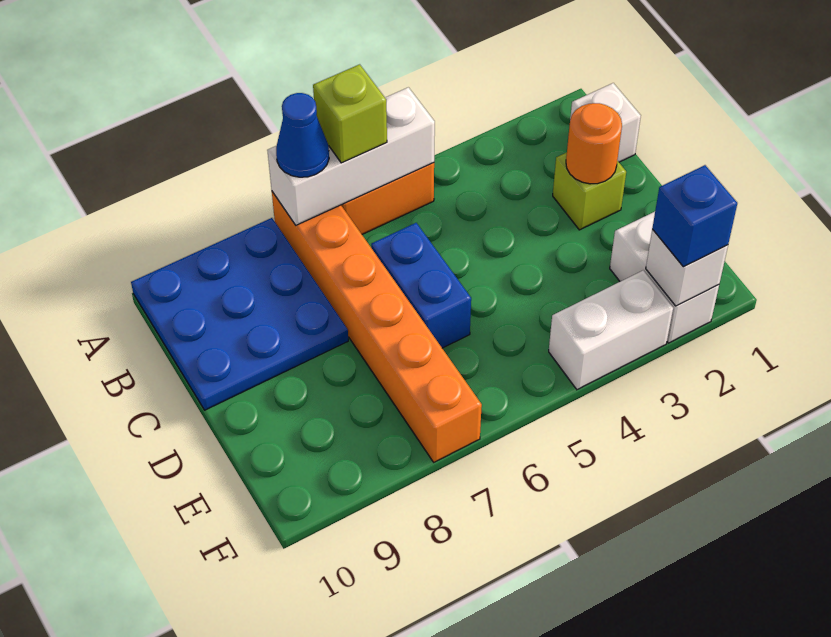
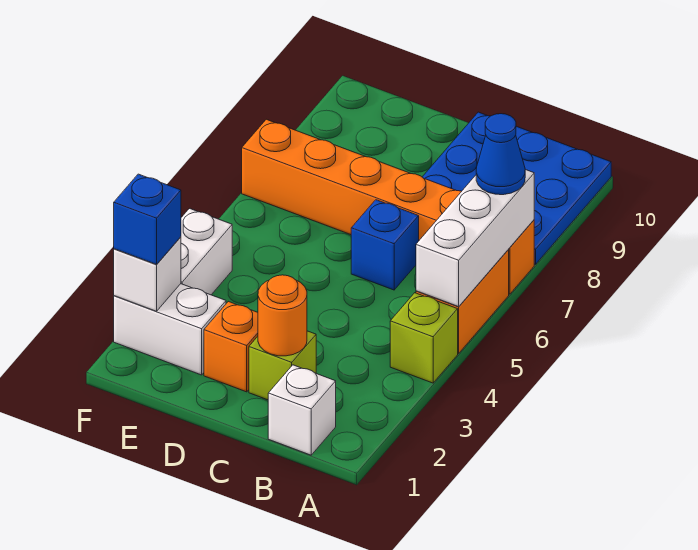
lime brick A6 level 3 -> lime brick A4 level 1
blue brick C6:D6 level 1 -> blue brick C6 level 1
none -> orange brick D2 level 1

